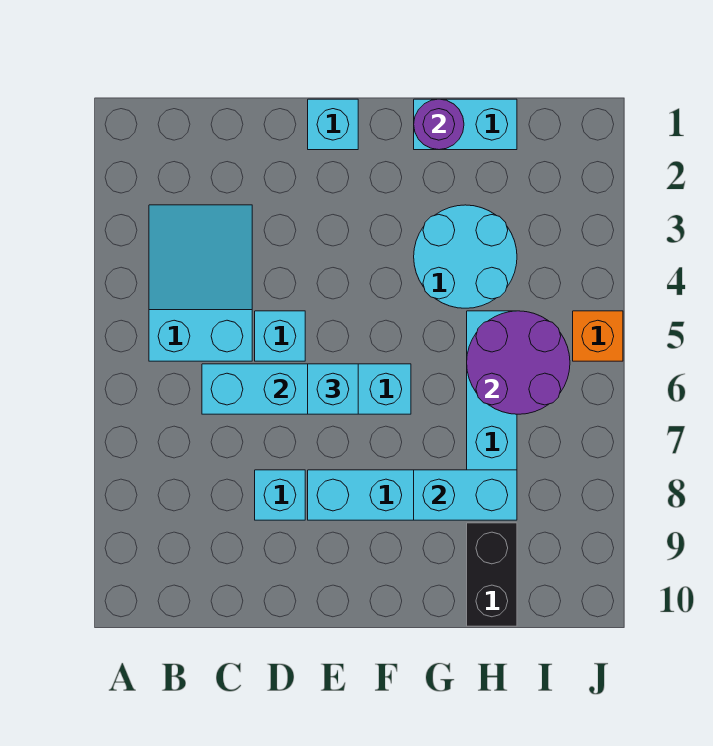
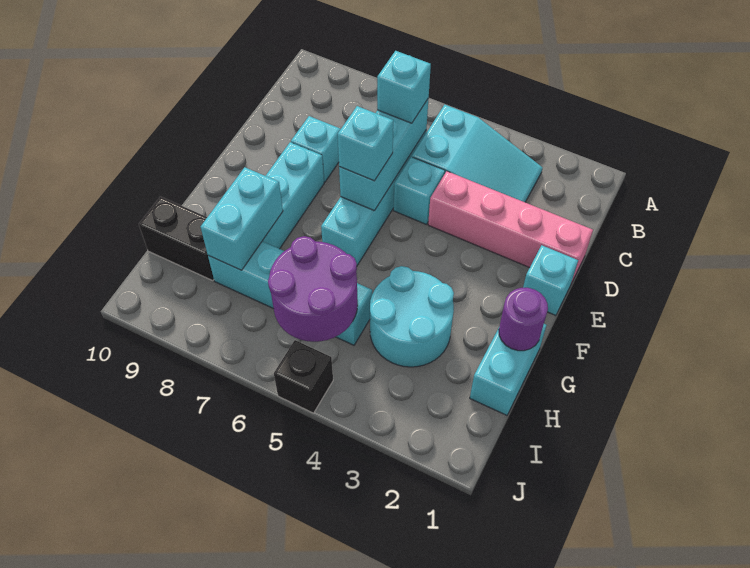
none -> cyan brick C6 level 3
none -> pink brick D1:D4 level 1
orange brick J5 level 1 -> black brick J5 level 1

